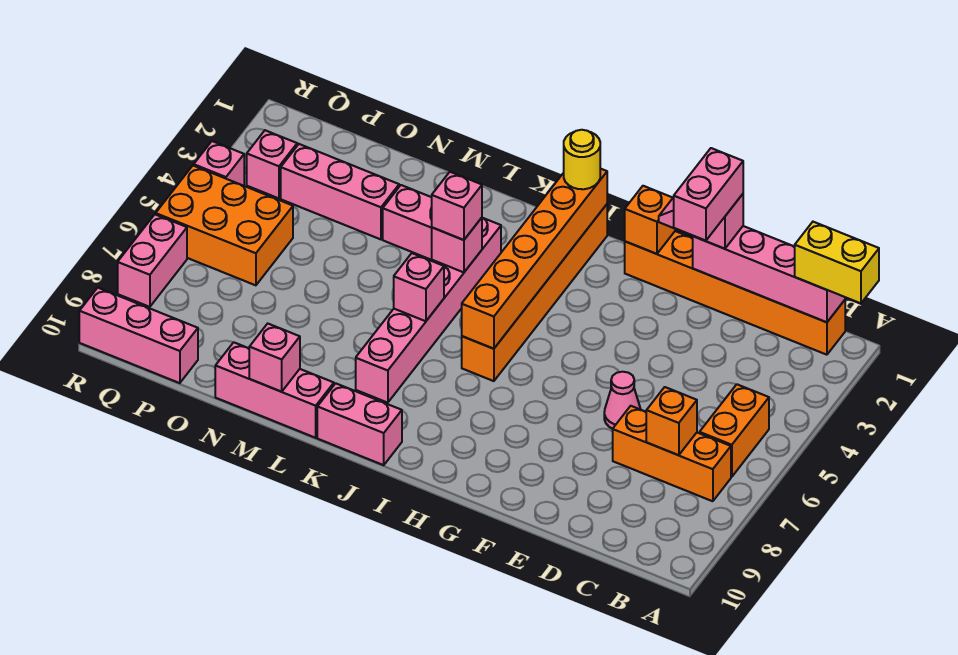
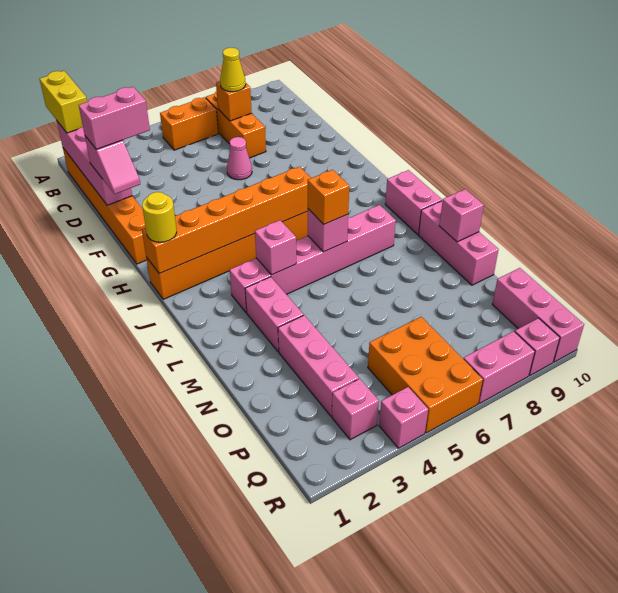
none -> yellow cone C7 level 3
orange brick G1 level 2 -> orange brick K6 level 3
pink brick K4 level 3 -> pink brick R9 level 1

